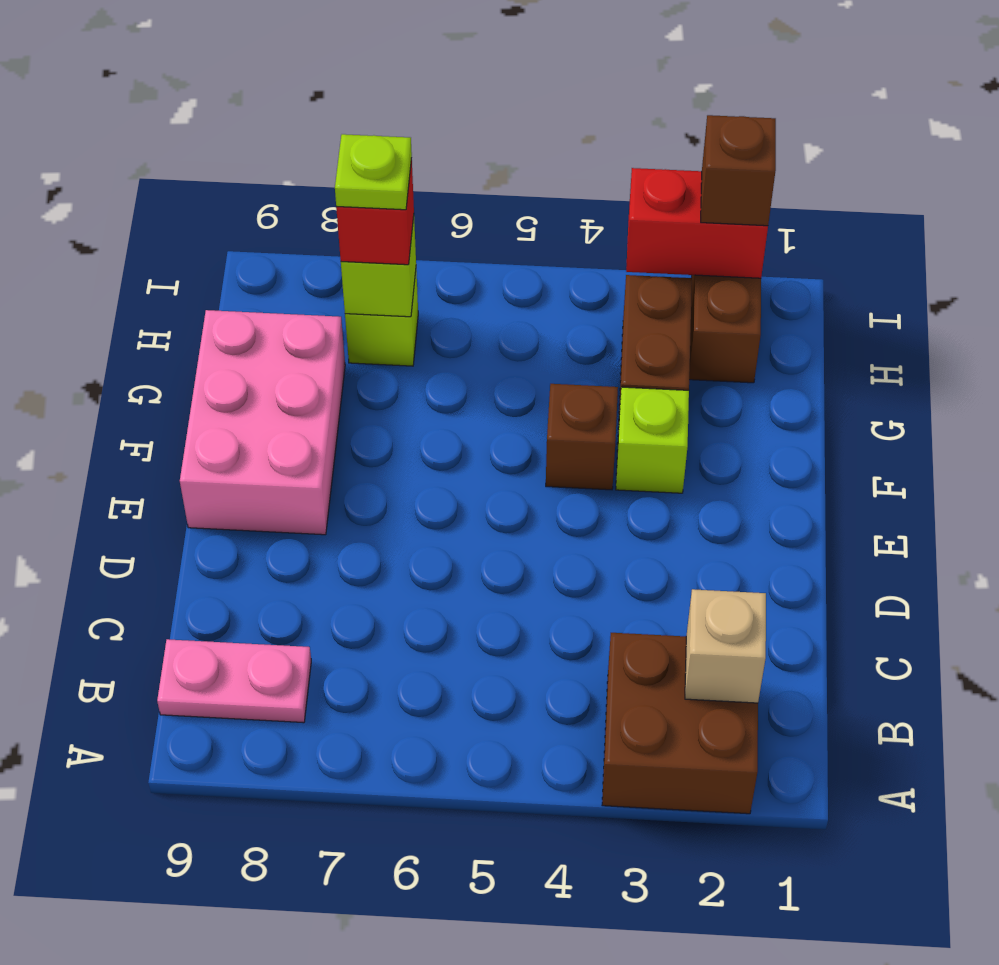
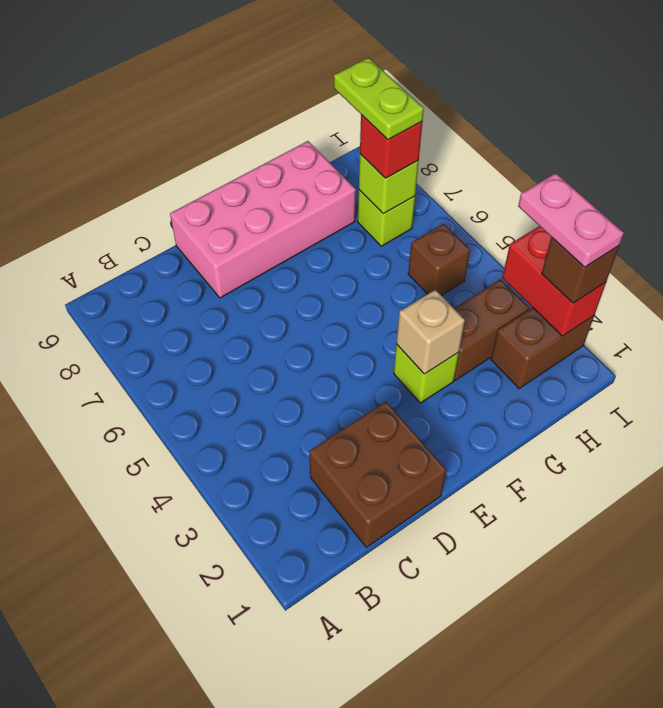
brown brick A2:B3 level 1 -> brown brick C1:D2 level 1
tan brick B2 level 2 -> tan brick F3 level 2
pink plate B8:B9 level 1 -> pink plate I2:I3 level 4
pink brick E8:G9 level 1 -> pink brick D8:G9 level 1
brown brick F4 level 1 -> brown brick H5 level 1
lime plate H7 level 4 -> lime plate H7:H8 level 4

